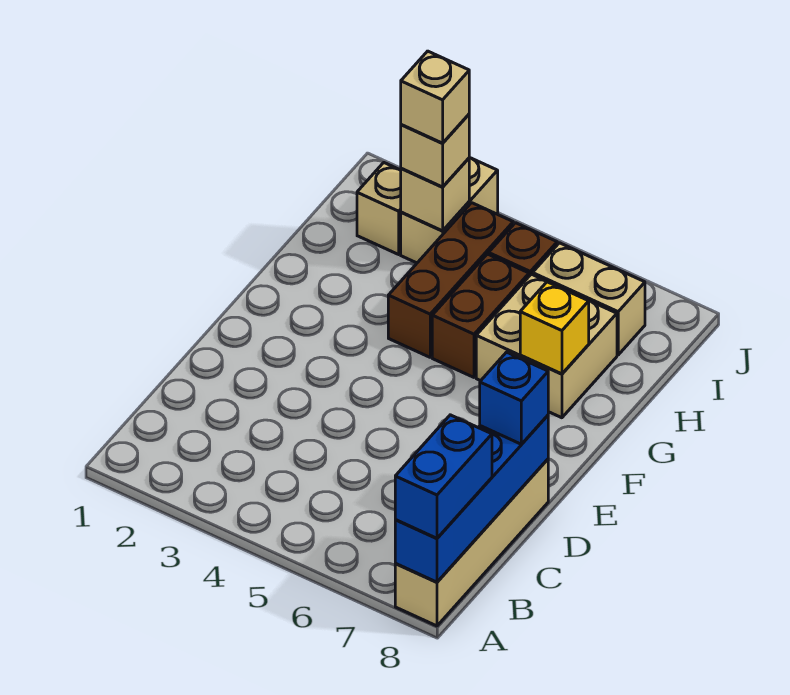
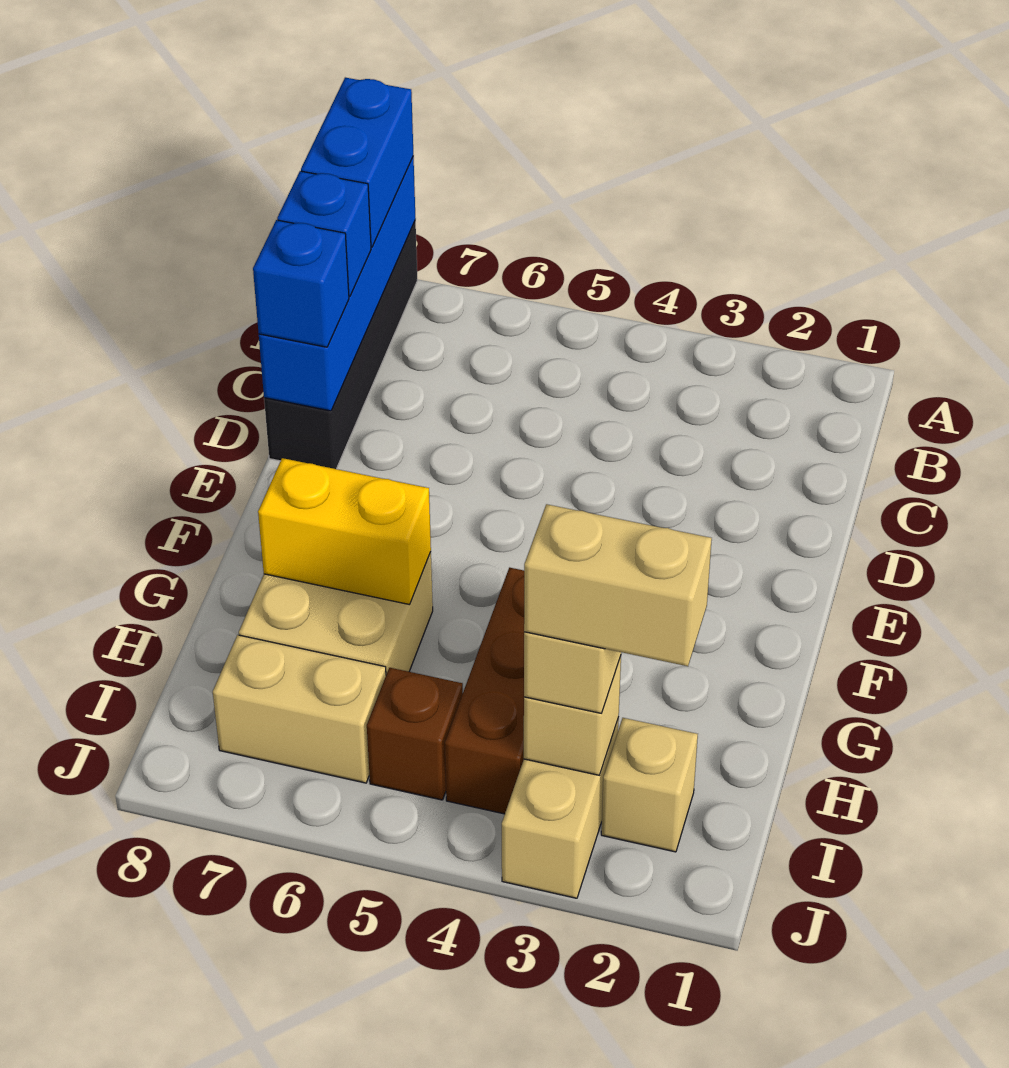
tan brick A8:D8 level 1 -> black brick A8:D8 level 1
none -> blue brick C8 level 3
brown brick G5:H5 level 1 -> none
yellow brick G7 level 2 -> yellow brick G6:G7 level 2
tan brick I3 level 4 -> tan brick I2:I3 level 4

